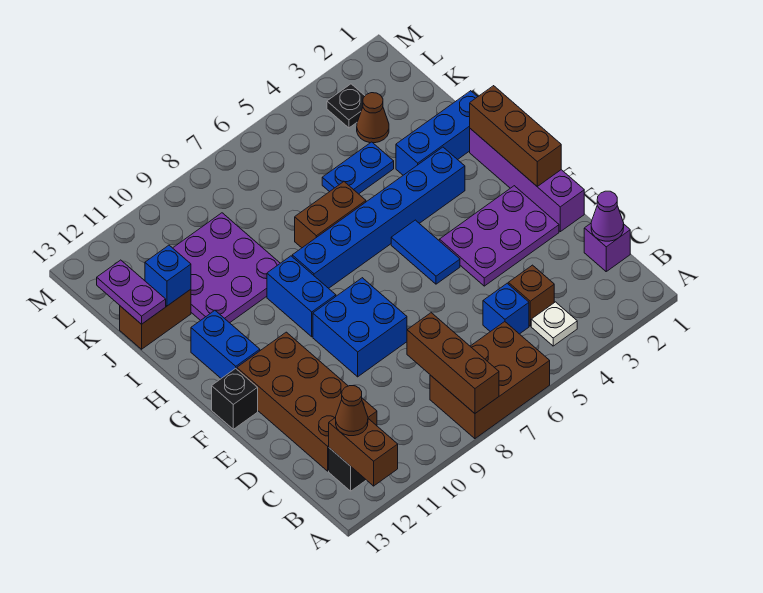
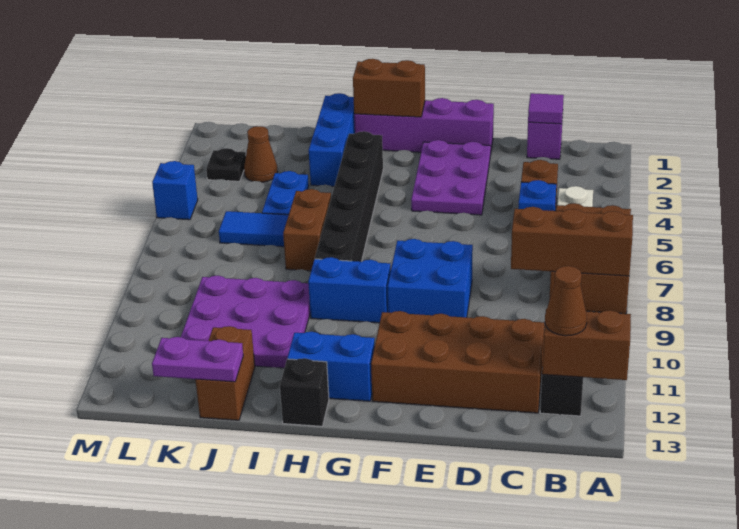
purple cone C1 level 2 -> purple tile C1 level 2
brown brick F1:H1 level 2 -> brown brick G1:H1 level 2
blue tile F5:G5 level 1 -> blue tile J6:K6 level 1
black brick F13 level 1 -> black brick H13 level 1
blue brick H3:H8 level 1 -> black brick H3:H8 level 1
blue brick J12 level 2 -> blue brick M5 level 1

